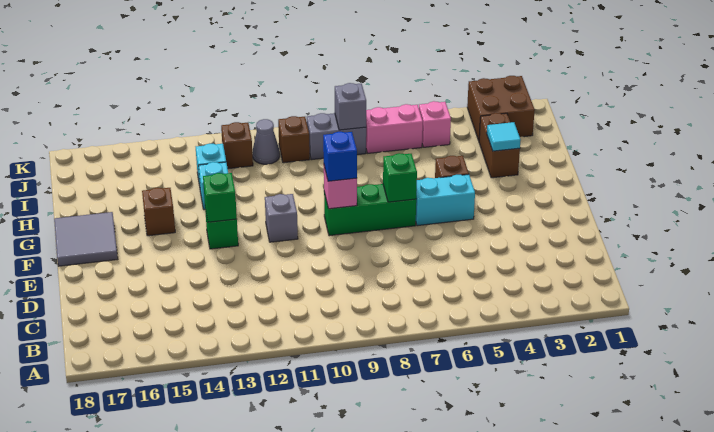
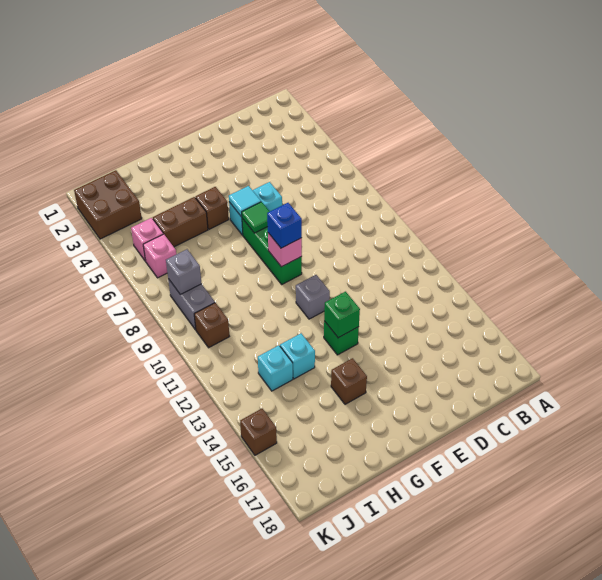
cyan brick F5:F6 level 1 -> cyan brick E6:F6 level 1
green brick F7 level 2 -> green tile F7 level 2
grey tile F17:G18 level 1 -> none
brown brick H3:I3 level 1 -> brown brick H5:I5 level 1
cyan tile H3 level 2 -> cyan tile F6 level 2
pink brick J6:J7 level 1 -> pink brick J6 level 1
grey cone J11 level 1 -> none
brown brick J12 level 1 -> brown brick K15 level 1

